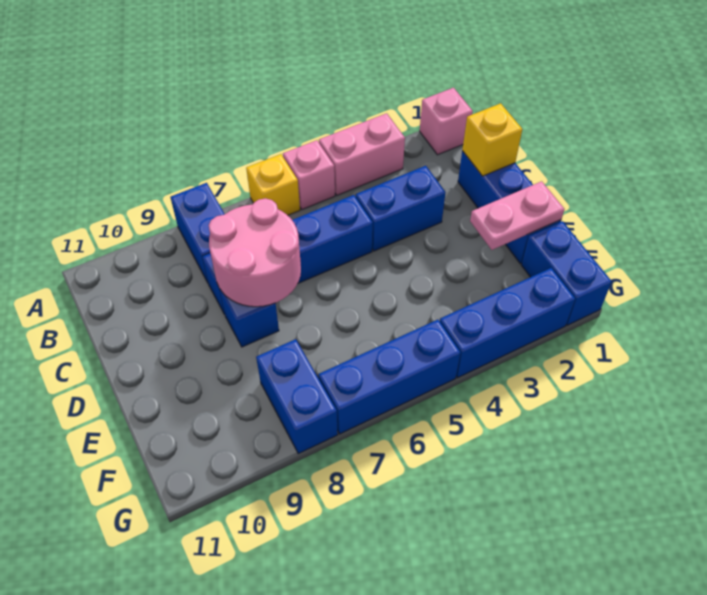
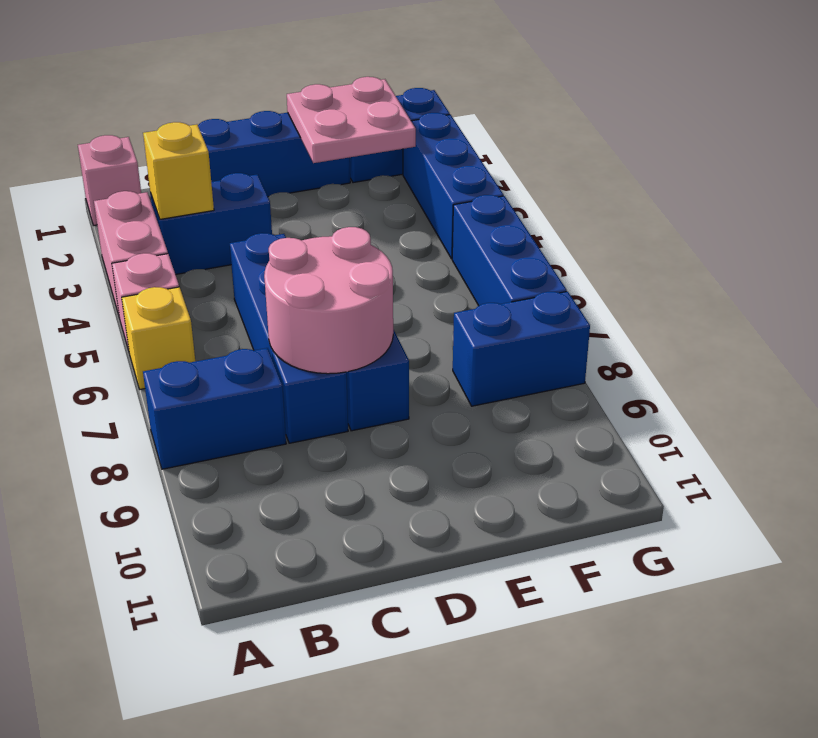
yellow brick C1 level 2 -> yellow brick B3 level 2
blue brick C3:C4 level 1 -> blue brick B3:C3 level 1
pink plate E1:E2 level 2 -> pink plate E1:F2 level 2

